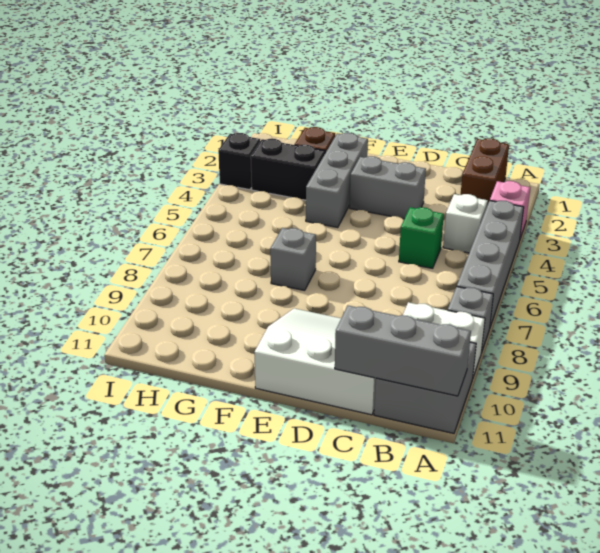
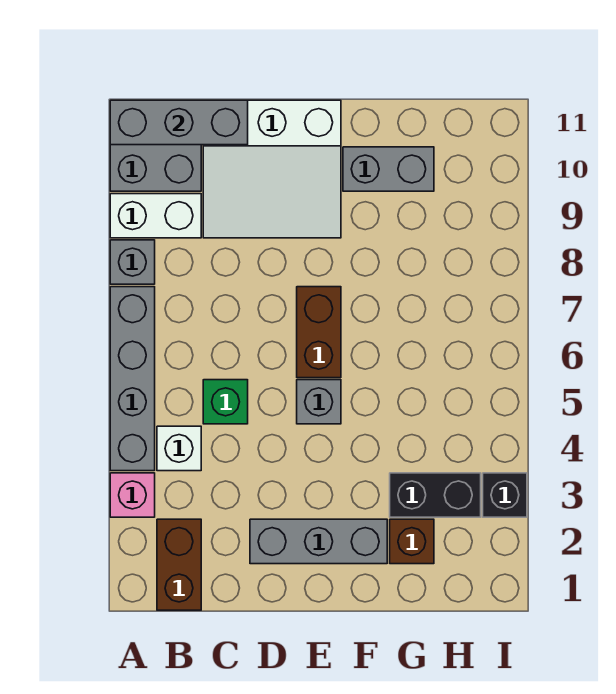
grey brick D3:E3 level 1 -> grey brick F10:G10 level 1
none -> brown brick E6:E7 level 1
grey brick F2:F4 level 1 -> grey brick D2:F2 level 1
grey brick F7 level 1 -> grey brick E5 level 1

